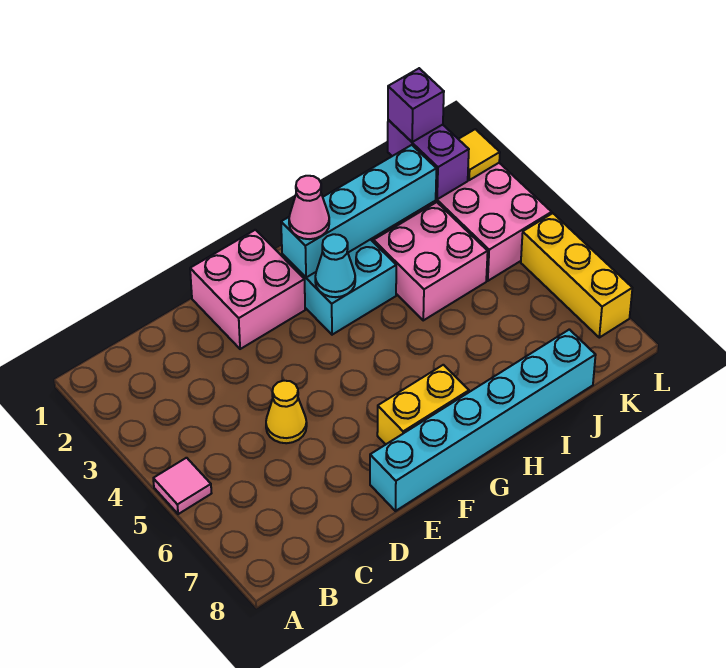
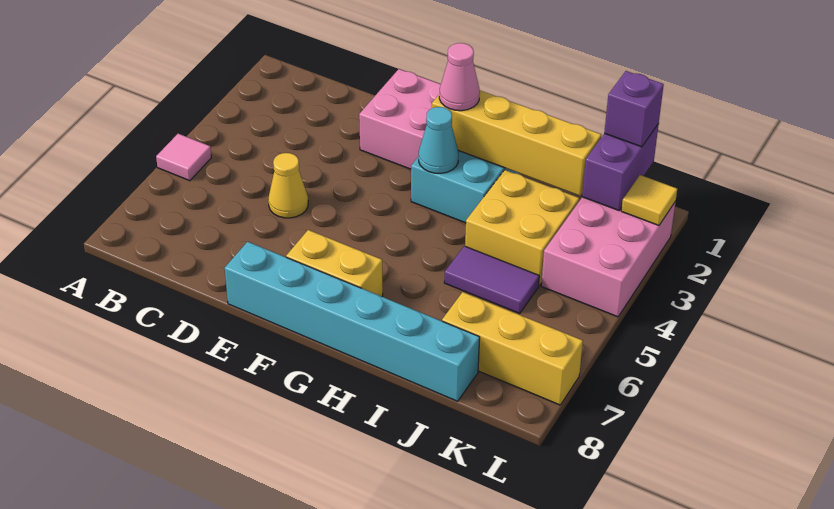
cyan brick G2:J2 level 2 -> yellow brick G2:J2 level 2
pink brick I3:J4 level 1 -> yellow brick I3:J4 level 1
none -> purple tile I5:J5 level 1
yellow brick L5:L7 level 1 -> yellow brick J7:L7 level 1

